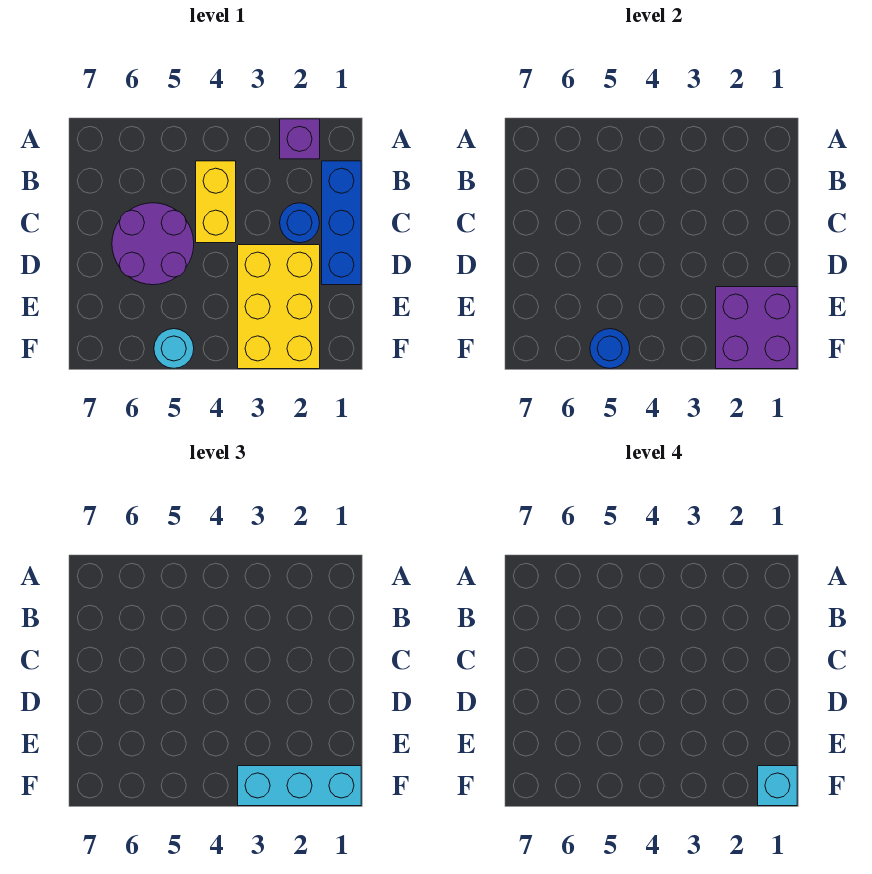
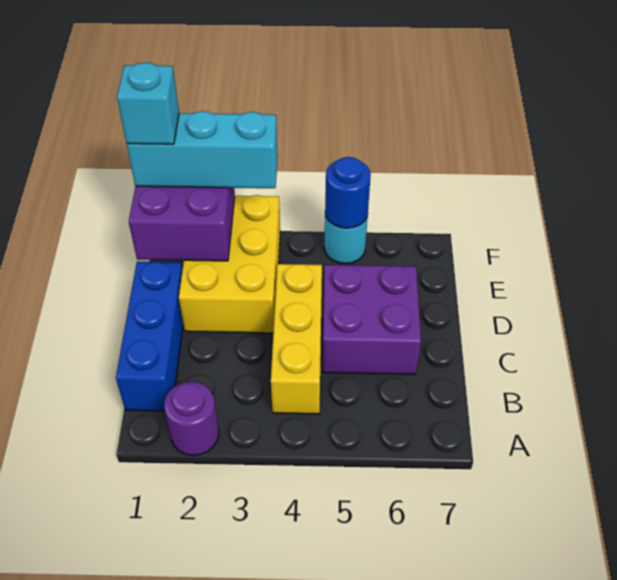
purple brick A2 level 1 -> purple round brick A2 level 1
yellow brick B4:C4 level 1 -> yellow brick B4:D4 level 1
blue round brick C2 level 1 -> none
purple round brick C5:D6 level 1 -> purple brick C5:D6 level 1

